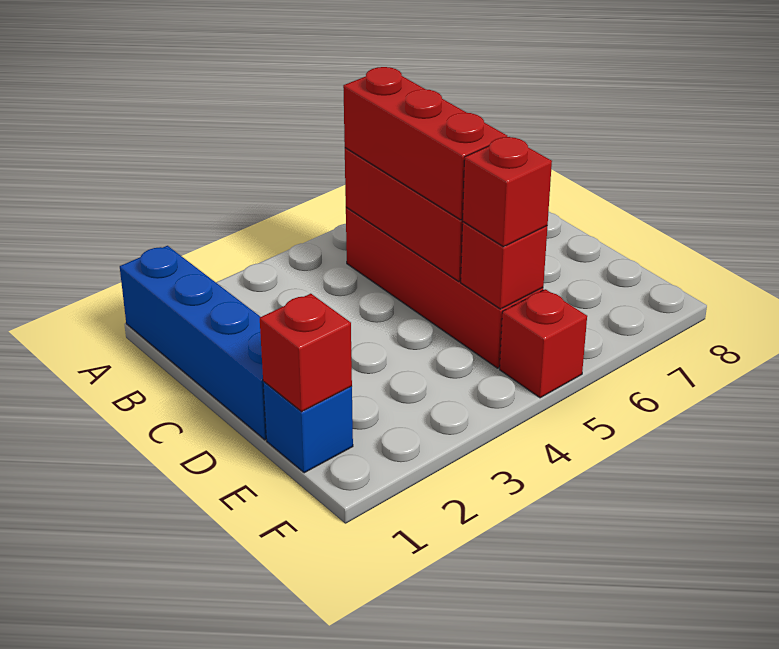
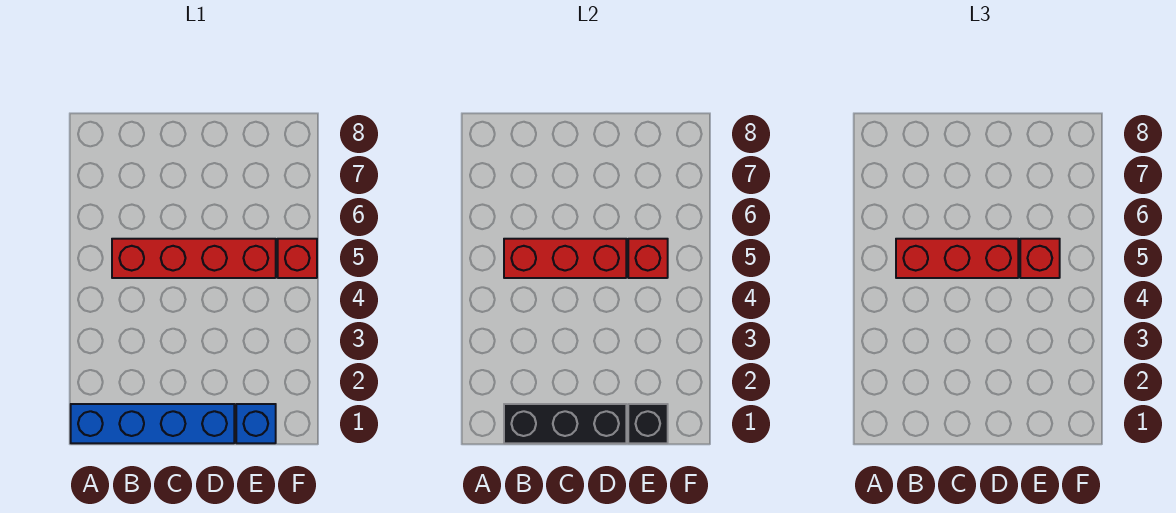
none -> black brick B1:D1 level 2
red brick E1 level 2 -> black brick E1 level 2

